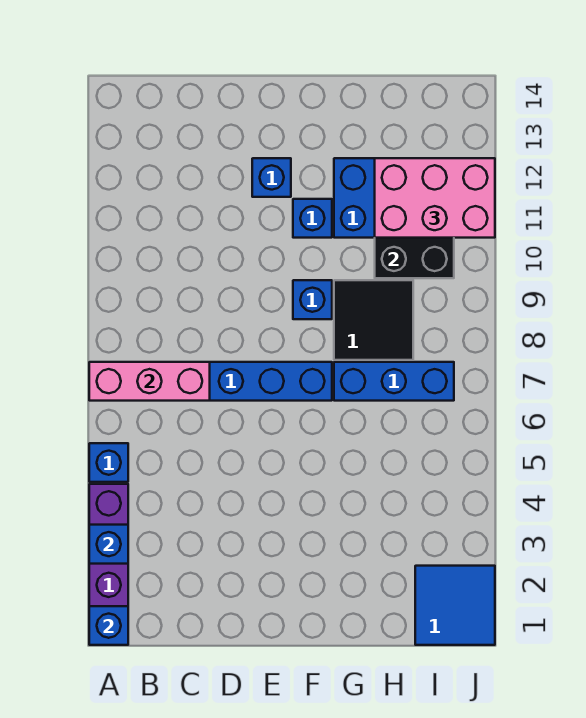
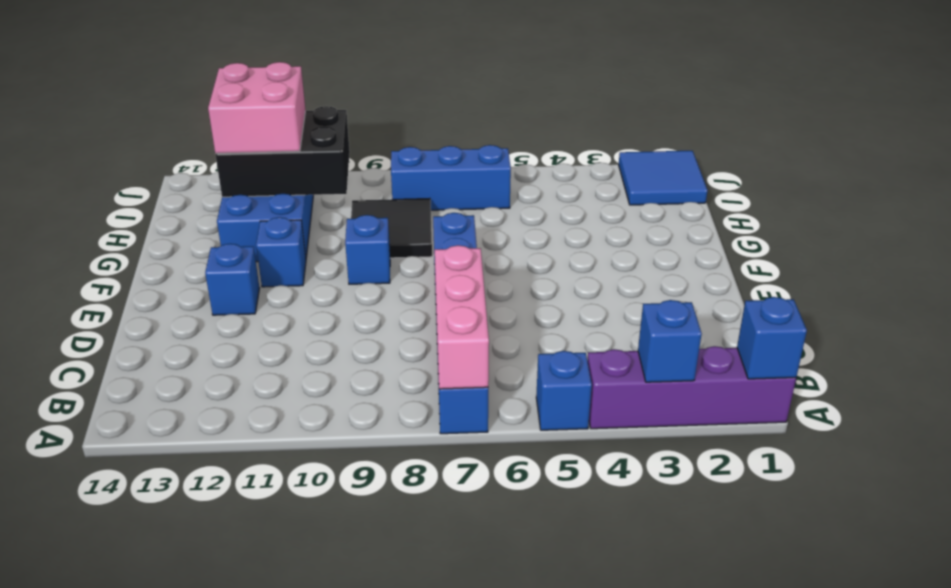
blue brick G7:I7 level 1 -> blue brick I6:I8 level 1
pink brick H11:J12 level 3 -> pink brick H11:I12 level 3

